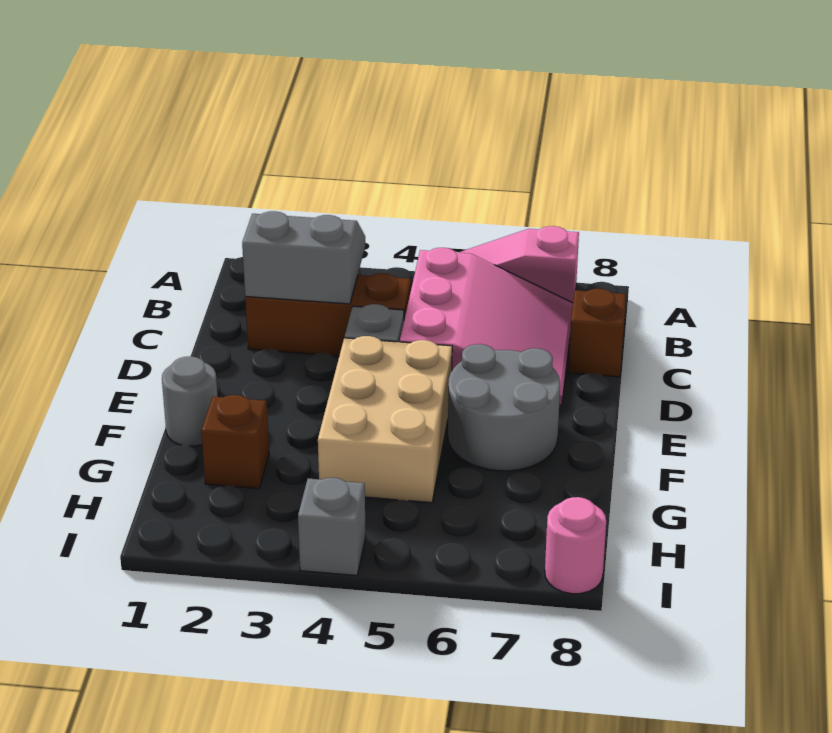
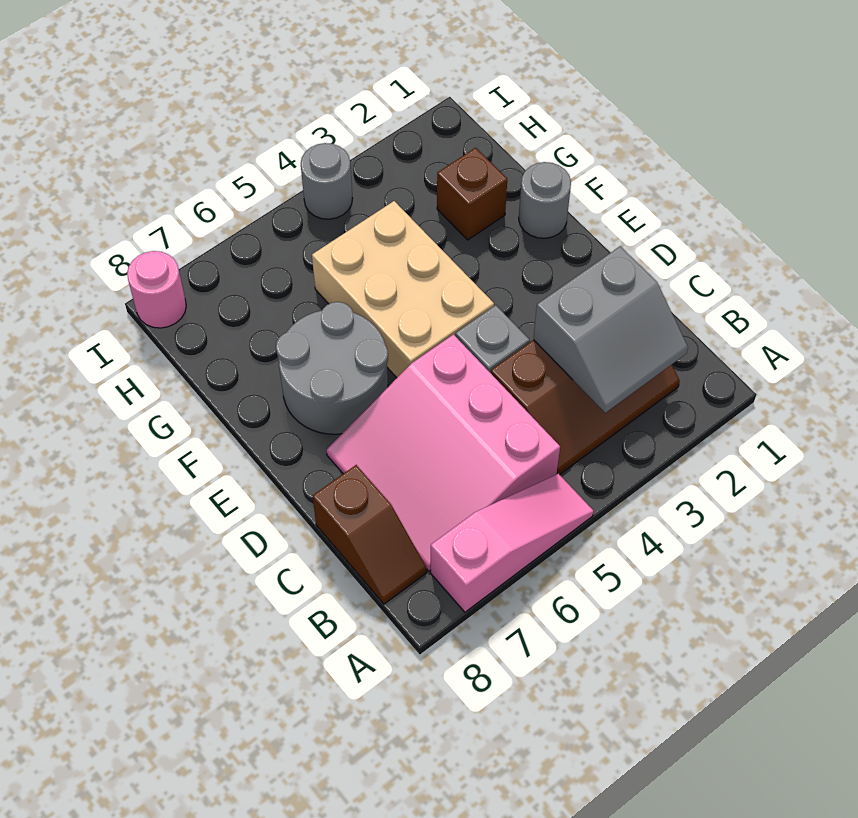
grey brick I4 level 1 -> grey round brick I4 level 1

